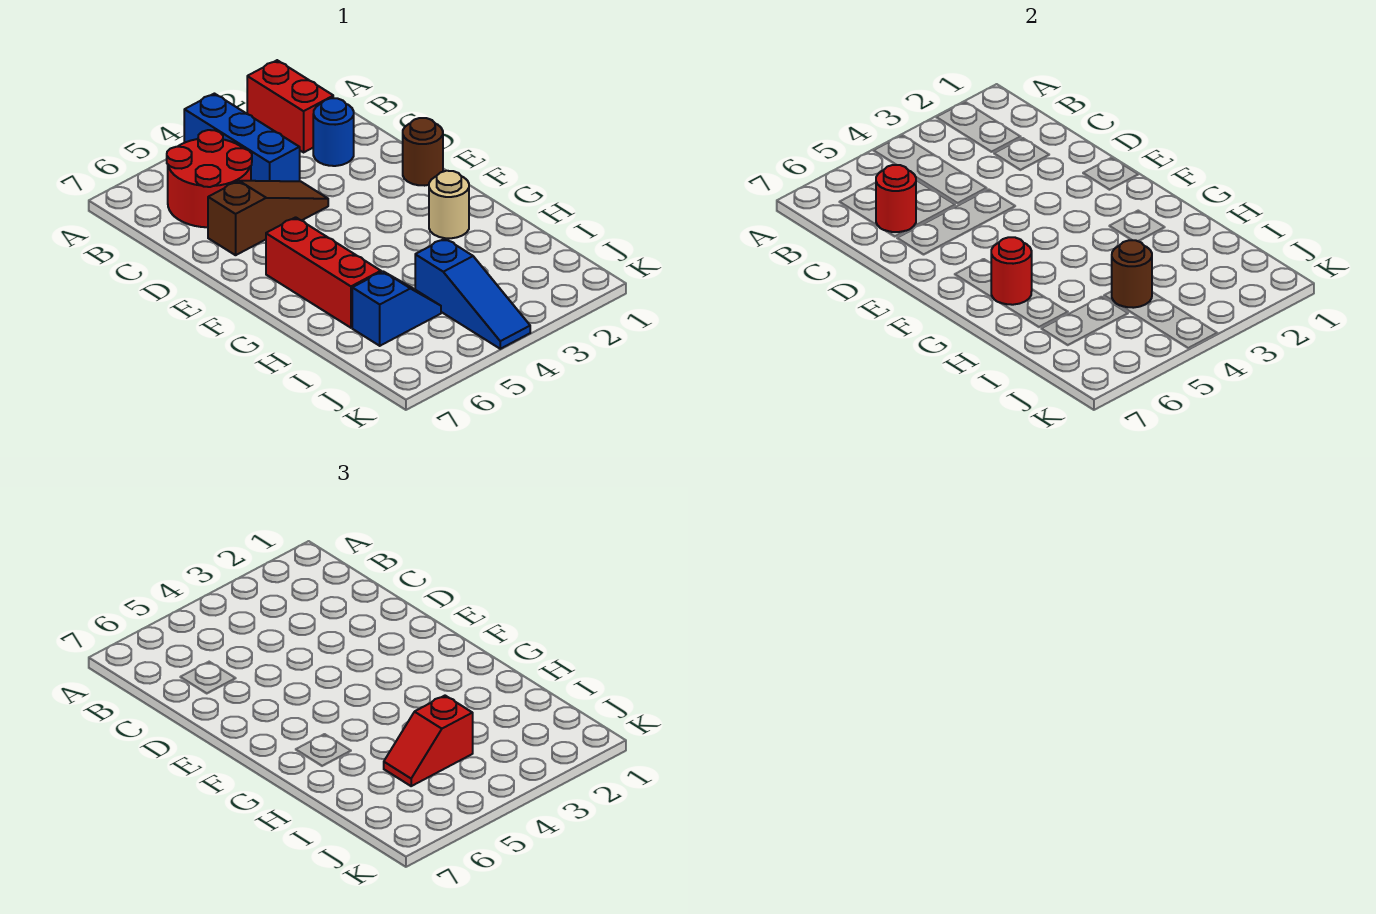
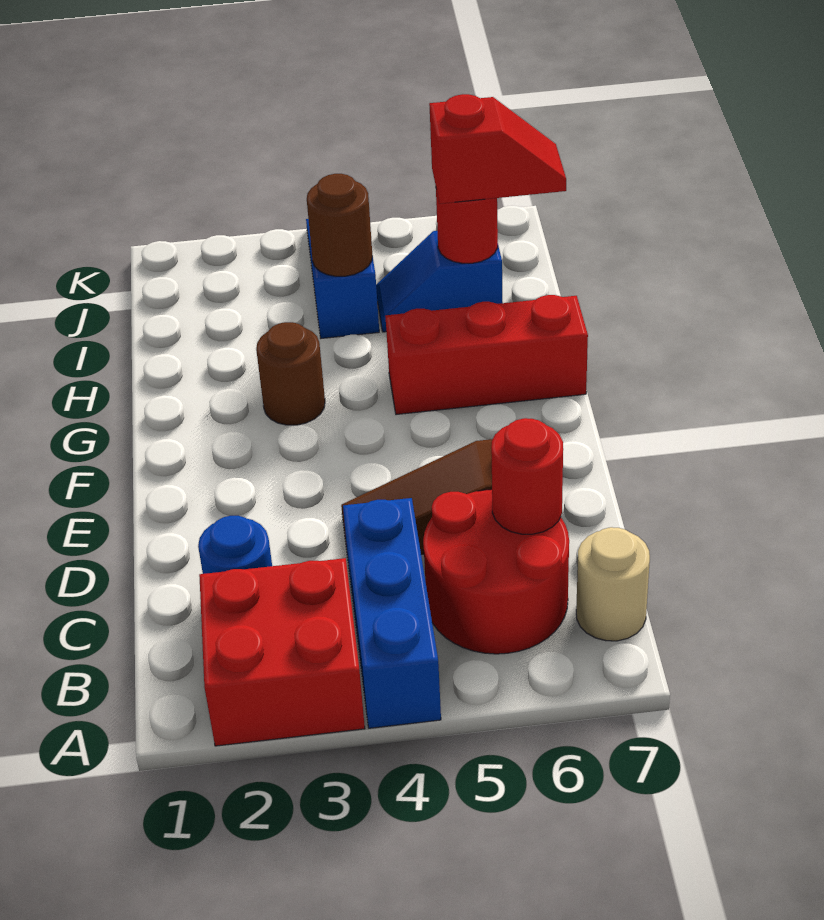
red brick A2:B2 level 1 -> red brick A2:B3 level 1
brown round brick E1 level 1 -> brown round brick G3 level 1
red brick F6:H6 level 1 -> red brick G5:G7 level 1
tan round brick G2 level 1 -> tan round brick B7 level 1
red round brick G6 level 2 -> red round brick I6 level 2
red slope I4:I5 level 3 top 4 -> red slope I6:I7 level 3 top 6

